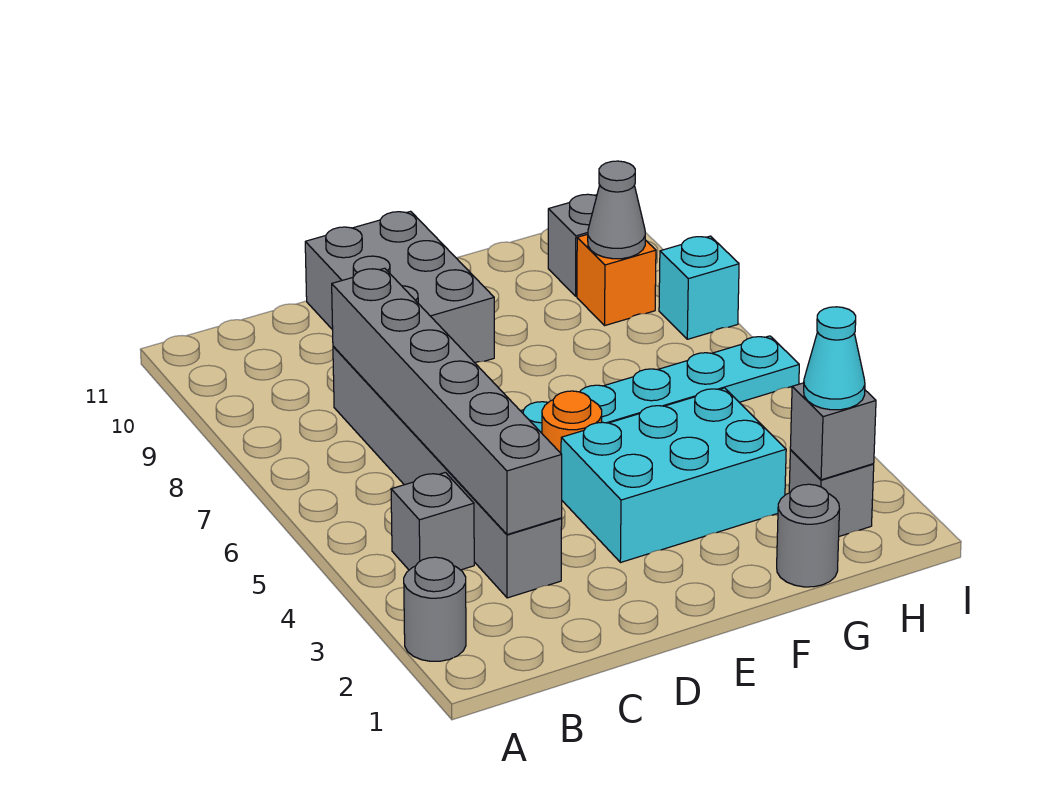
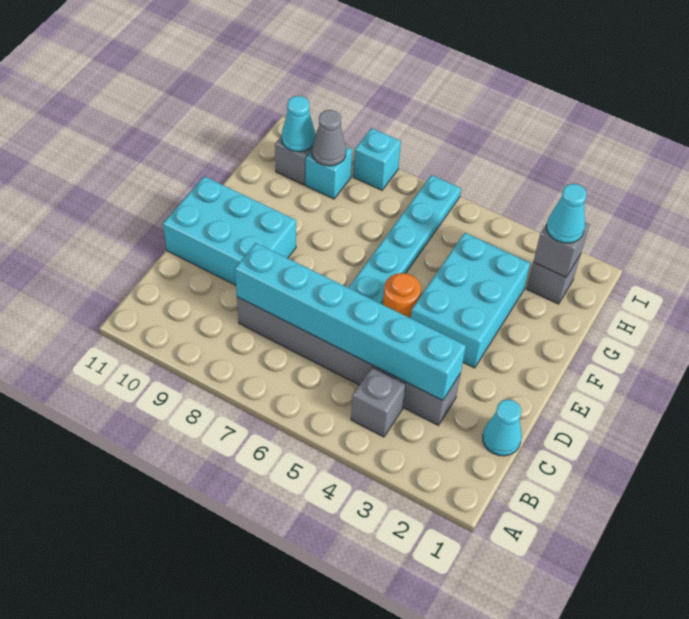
grey round brick A2 level 1 -> none
none -> cyan cone C1 level 1
grey brick C3:C8 level 2 -> cyan brick C3:C8 level 2
grey brick D9:E11 level 1 -> cyan brick D9:E11 level 1
grey round brick G1 level 1 -> none
orange brick H9 level 1 -> cyan brick H9 level 1
none -> cyan cone H10 level 2

